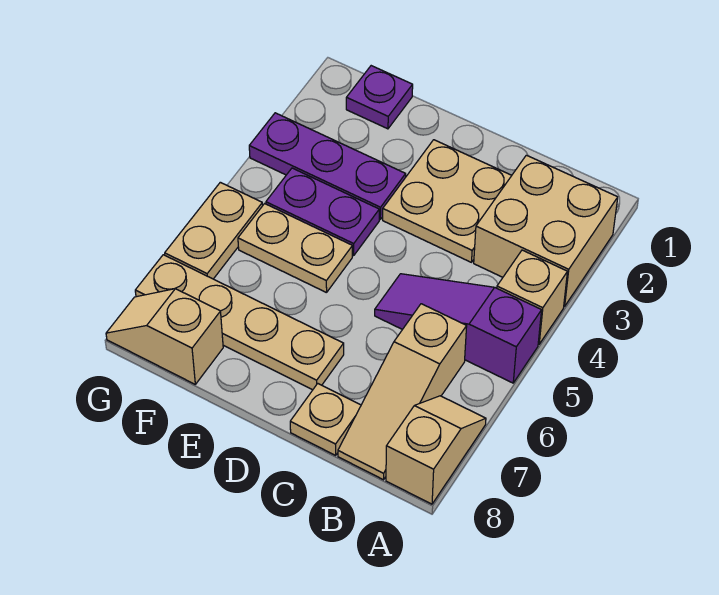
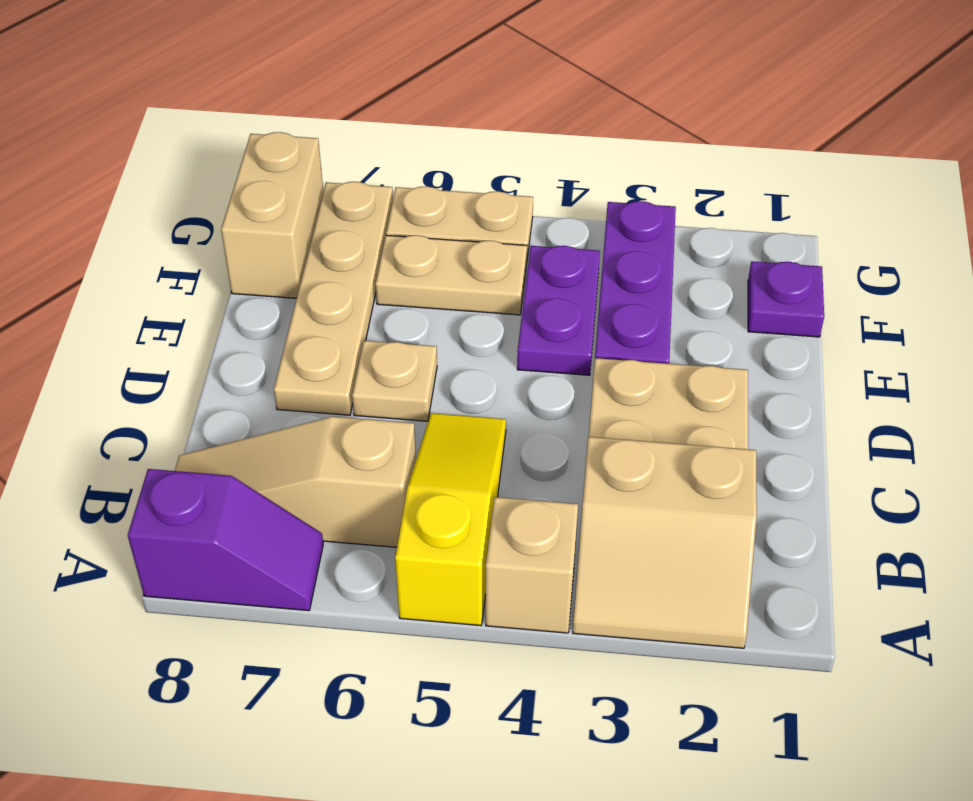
tan brick A2:B3 level 1 -> tan slope A2:B3 level 1 top B
purple slope A5:C5 level 1 top A -> yellow slope A5:C5 level 1 top A
tan slope A7:A8 level 1 top 8 -> purple slope A7:A8 level 1 top 8
tan plate C8 level 1 -> tan plate D6 level 1
tan plate E5:F5 level 1 -> tan plate F5:F6 level 1
tan slope F8:G8 level 1 top F -> tan brick F8:G8 level 1

